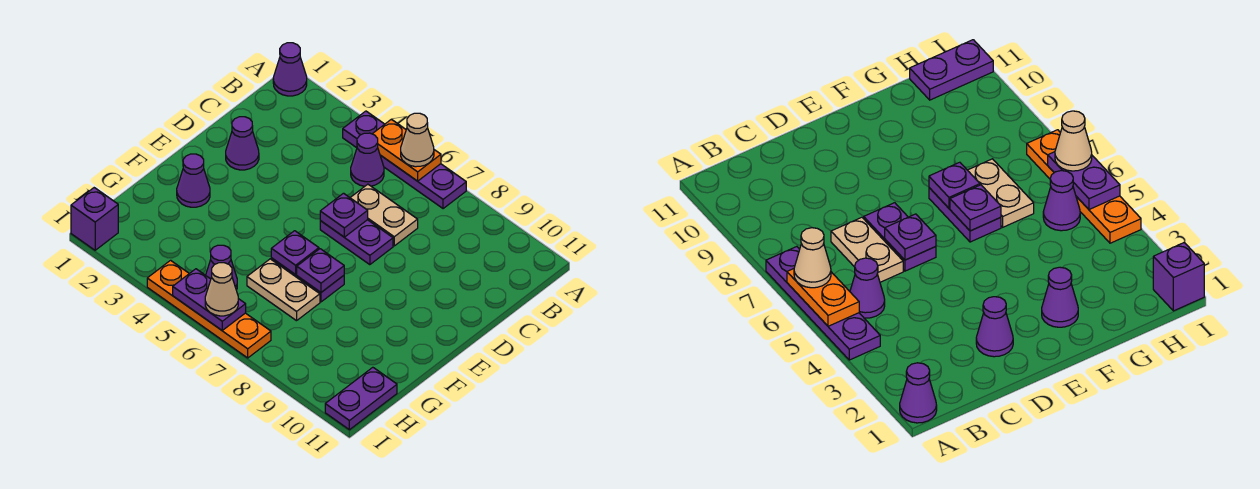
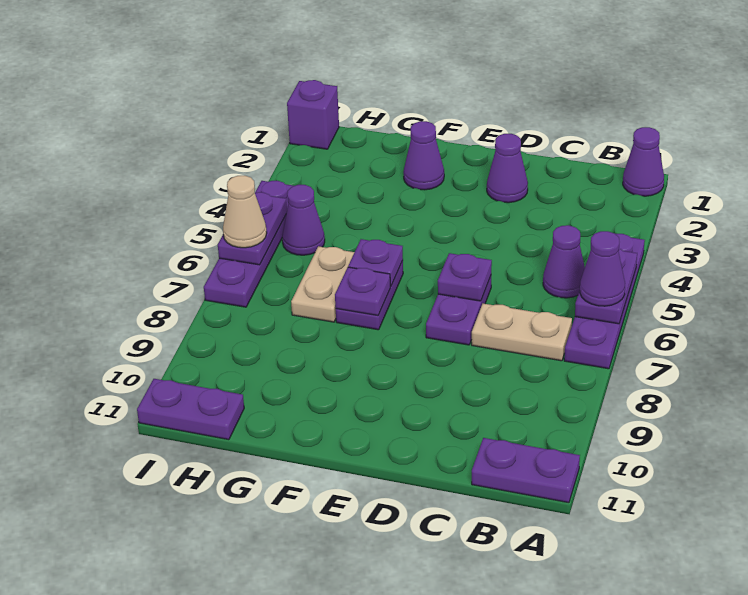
orange plate A5:A6 level 2 -> purple plate A5:A6 level 2
tan cone A6 level 3 -> purple cone A6 level 3
none -> purple plate A11:B11 level 1
tan plate C6:C7 level 1 -> tan plate B7:C7 level 1
orange plate I4:I7 level 1 -> purple plate I4:I7 level 1

